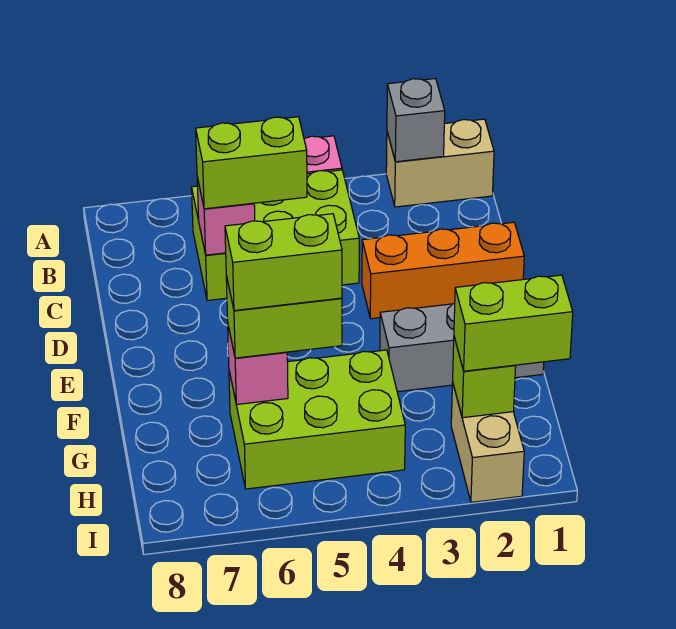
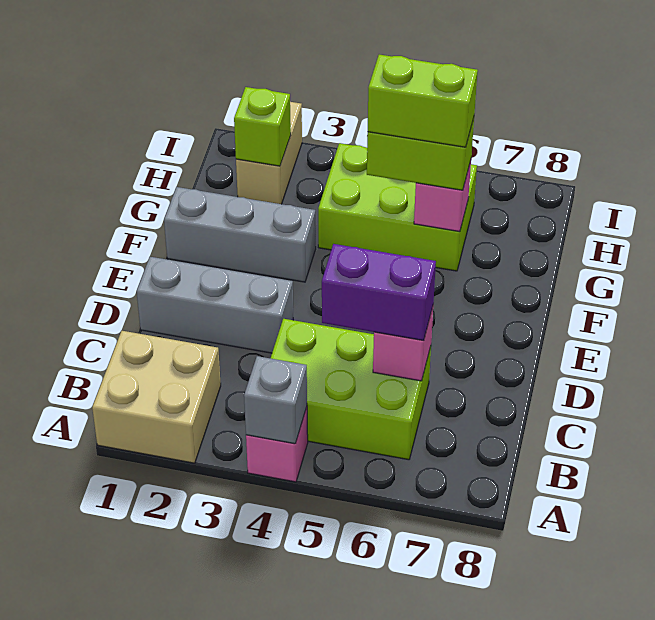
tan brick A1:A2 level 1 -> tan brick A1:B2 level 1
grey brick A2 level 2 -> grey brick A4 level 2
lime brick C5:C6 level 3 -> purple brick C5:C6 level 3
orange brick D1:D3 level 1 -> grey brick D1:D3 level 1
lime brick H1:H2 level 3 -> none

